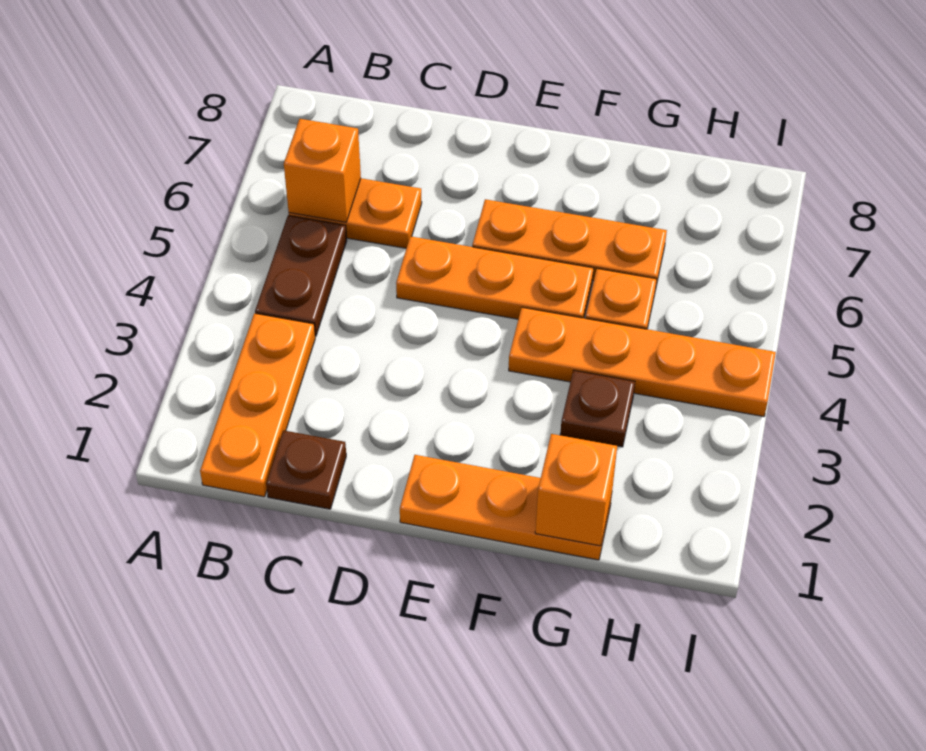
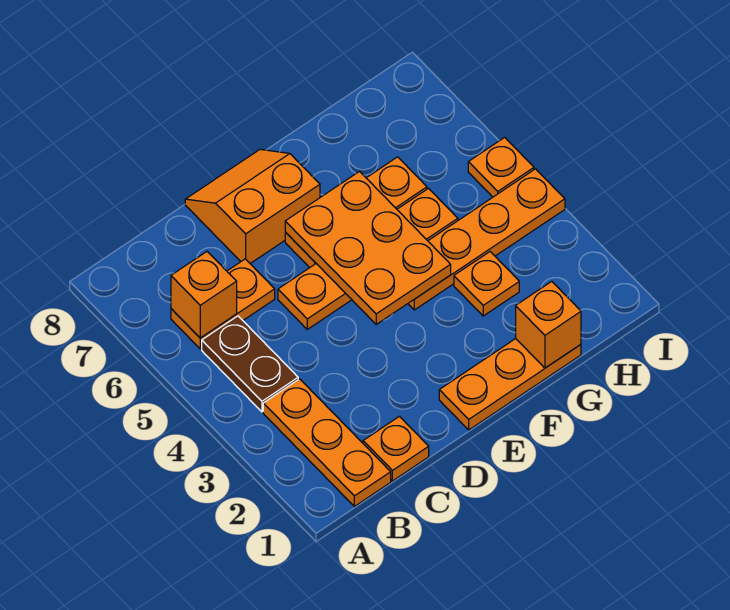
brown plate C1 level 1 -> orange plate C1 level 1
none -> orange slope D7:E8 level 1 top 7
none -> orange plate E4:F6 level 2
brown plate G3 level 1 -> orange plate G3 level 1
none -> orange plate I5 level 1

